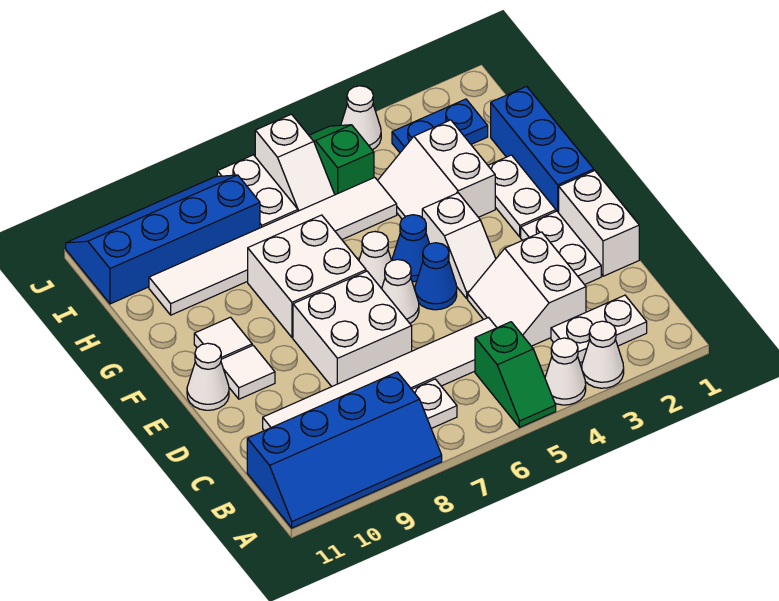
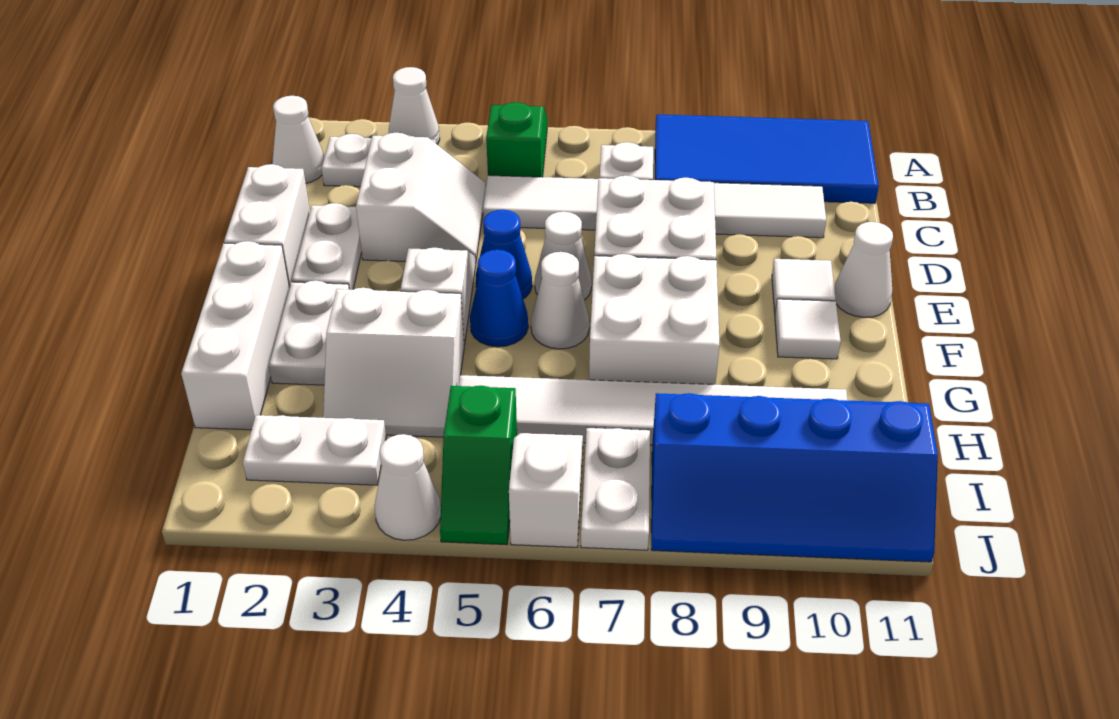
white cone A4 level 1 -> white cone B1 level 1
blue slope A8:B11 level 1 top B -> blue tile A8:B11 level 1
blue brick F1:H1 level 1 -> white brick F1:H1 level 1
white slope G3:H4 level 1 top 3 -> white slope G3:H4 level 1 top G
blue plate I2:I3 level 1 -> white plate I2:I3 level 1

